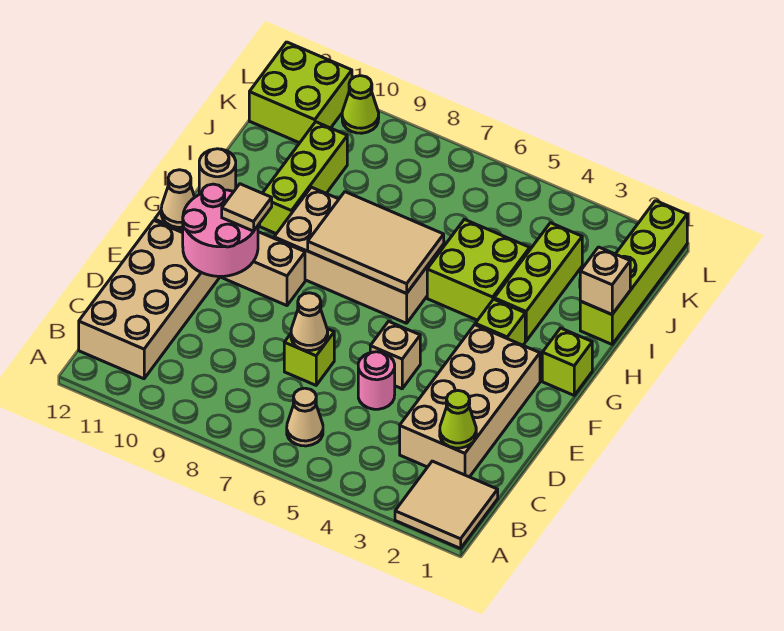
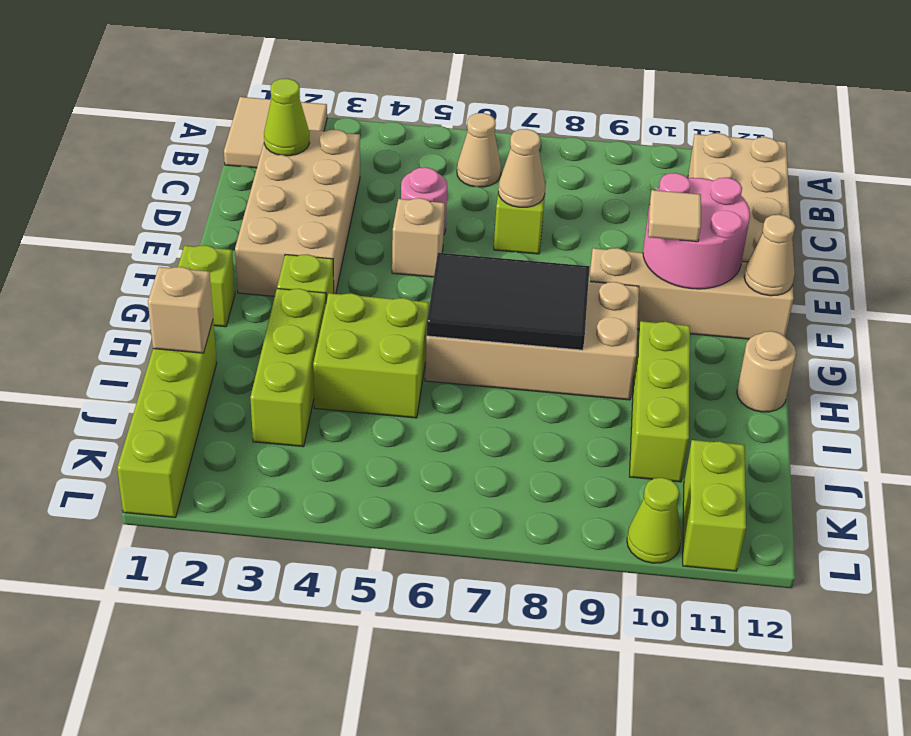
tan tile G6:H8 level 2 -> black tile G6:H8 level 2
lime brick K11:L12 level 1 -> lime brick K11:L11 level 1

